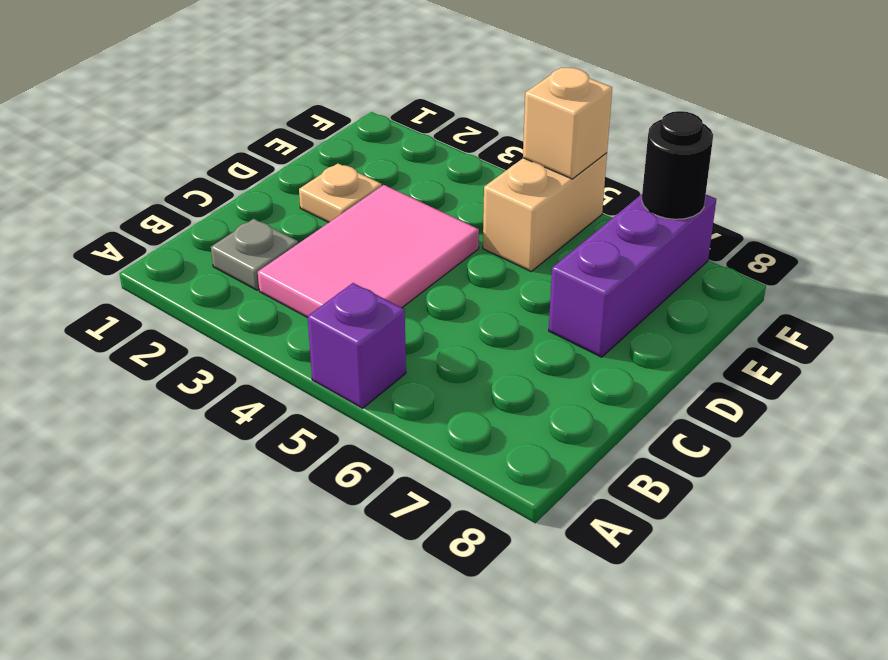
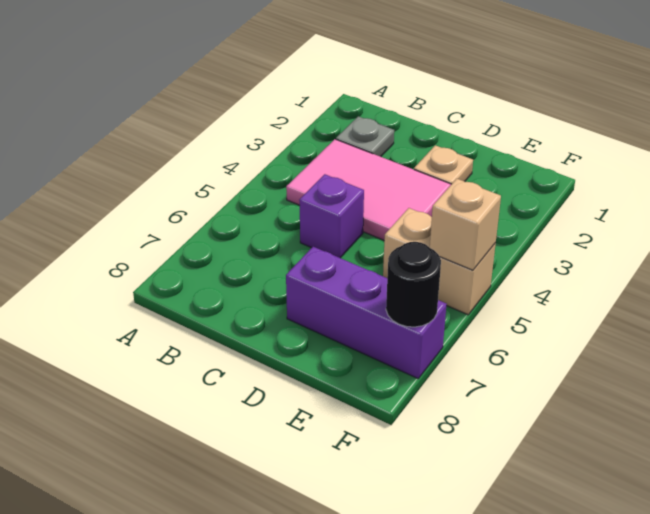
purple brick A5 level 1 -> purple brick C5 level 1

